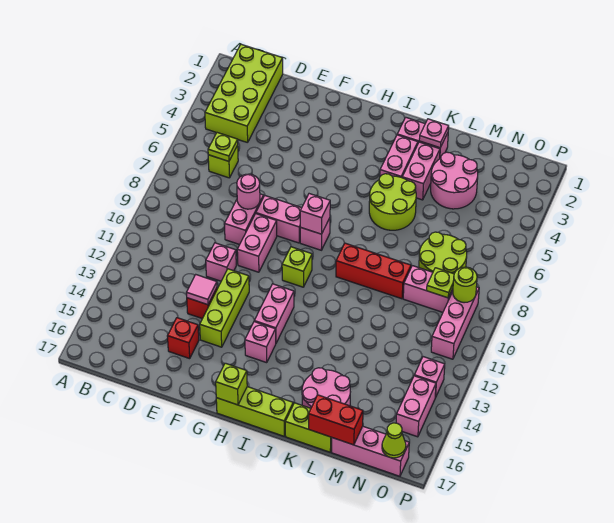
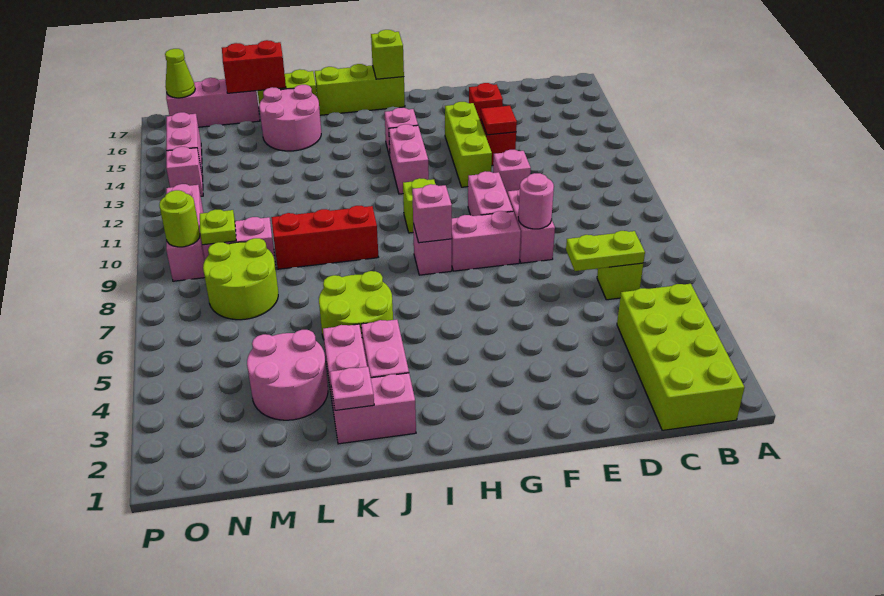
lime plate C6 level 2 -> lime plate C6:D6 level 2
pink tile E13 level 2 -> red tile E13 level 2

